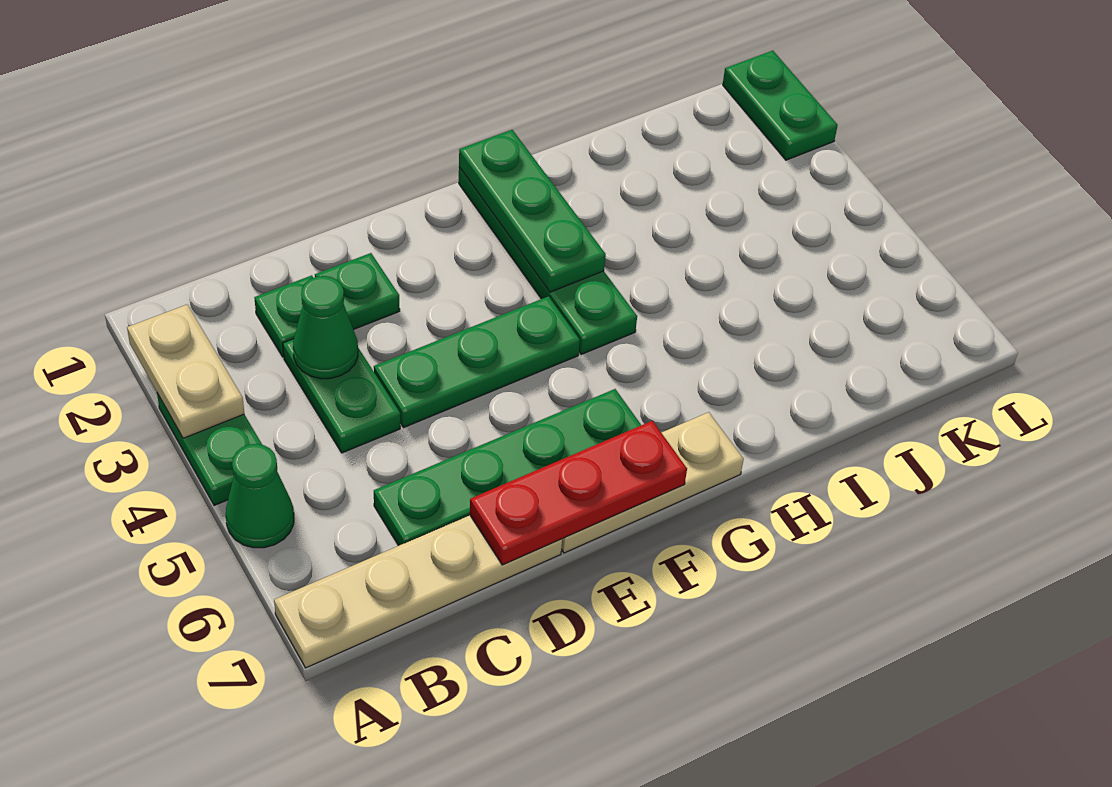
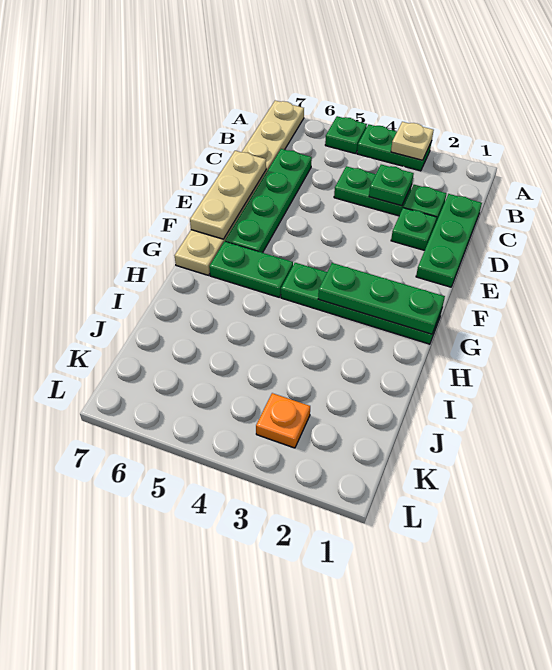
tan plate A2:A3 level 2 -> tan plate A3 level 2
green cone A5 level 1 -> green plate A5 level 1
green cone C3 level 2 -> green plate C3 level 2
green plate D4:F4 level 1 -> green plate C1:E1 level 1
red plate D7:F7 level 2 -> tan plate D7:F7 level 2
none -> orange plate K3 level 1
green plate L1:L2 level 1 -> green plate G5:G6 level 1

